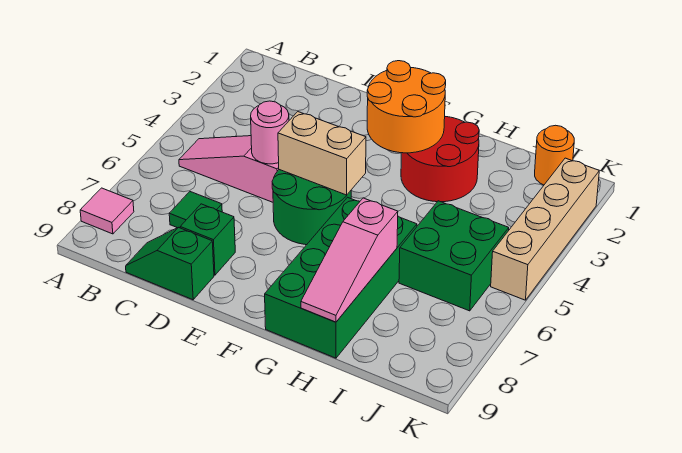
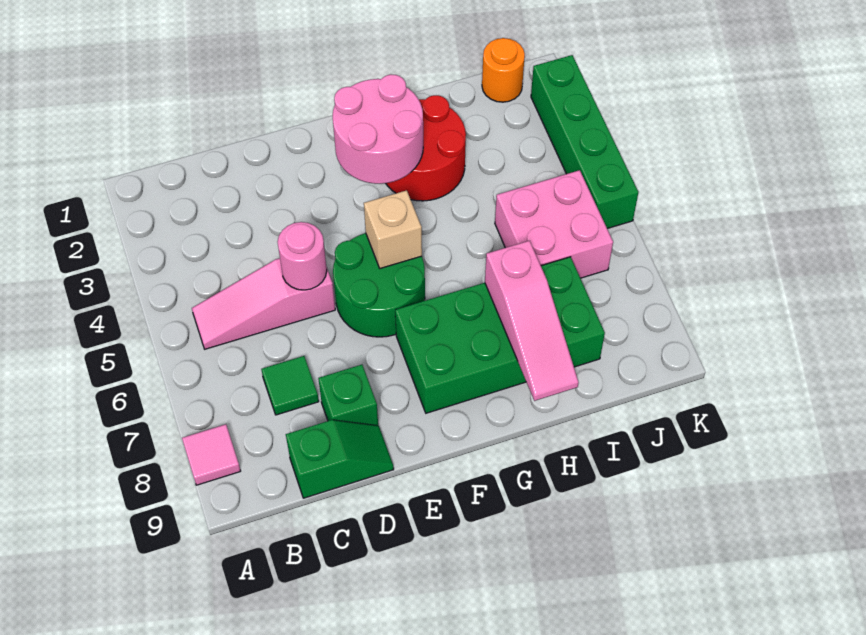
green slope C9:D9 level 1 top D -> green slope C9:D9 level 1 top C
tan brick E5:F5 level 2 -> tan brick F5 level 2
orange round brick F2:G3 level 2 -> pink round brick F2:G3 level 2
green brick G6:H9 level 1 -> green brick F7:I8 level 1
green brick I5:J6 level 1 -> pink brick I5:J6 level 1
tan brick K2:K5 level 1 -> green brick K2:K5 level 1

